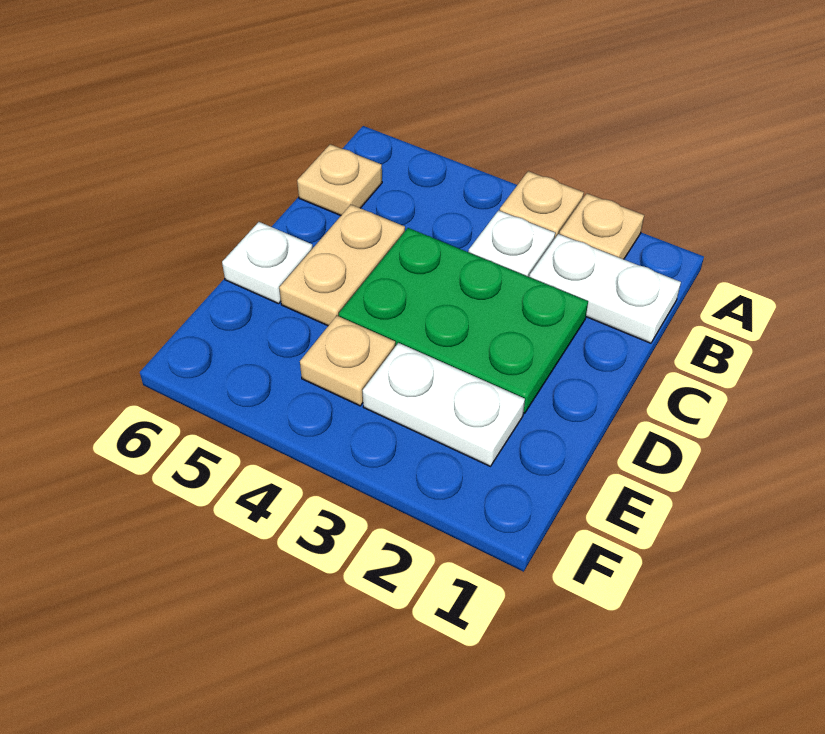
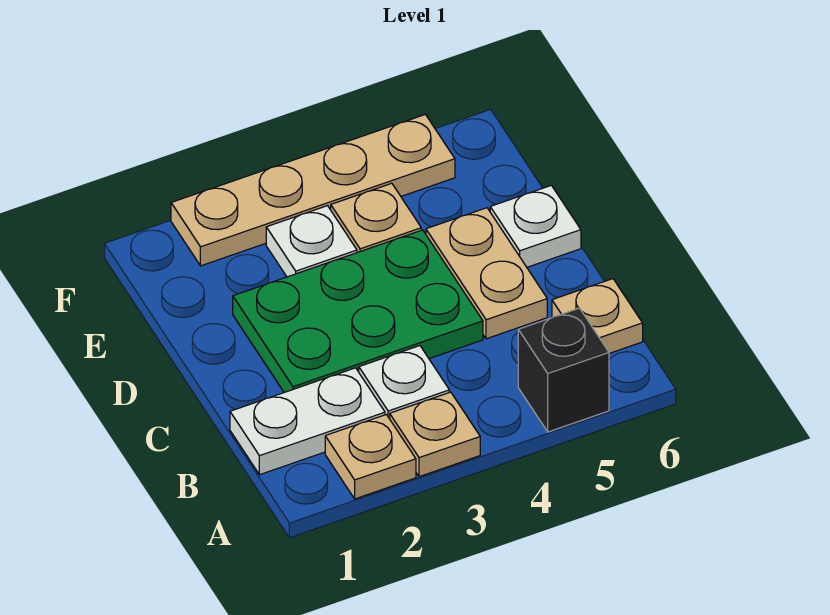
none -> black brick A5 level 1
white plate E2:E3 level 1 -> white plate E3 level 1
none -> tan plate F2:F5 level 1

